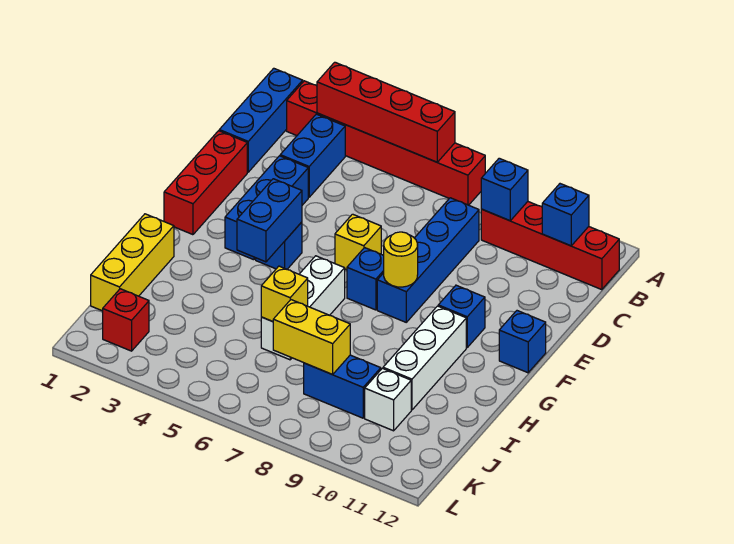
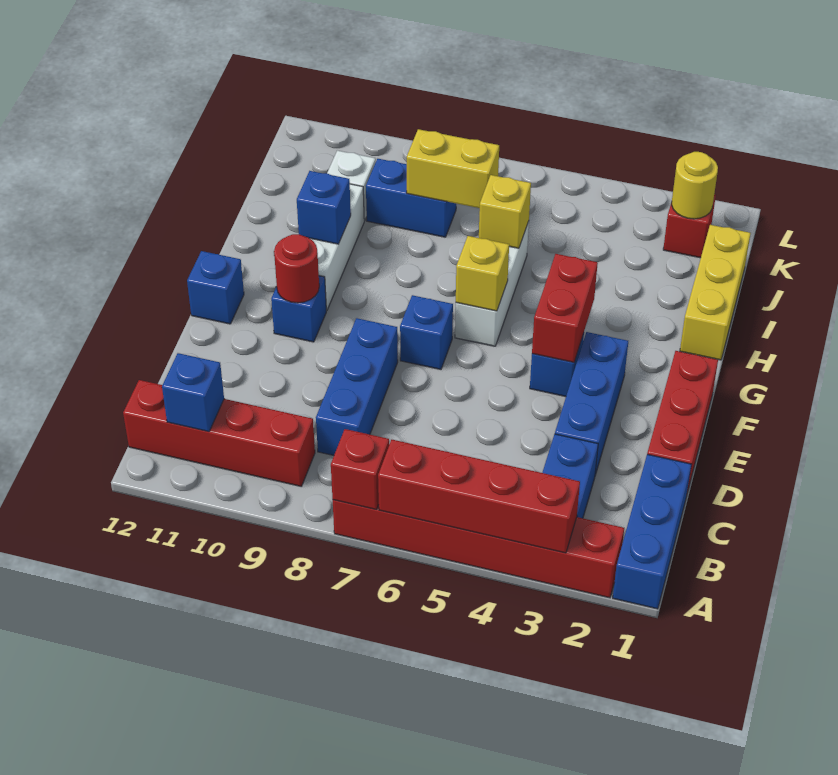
none -> red brick A7 level 2
blue brick B9 level 2 -> blue brick H10 level 2
blue brick C8:F8 level 1 -> blue brick C8:E8 level 1
yellow brick E6 level 1 -> yellow brick G6 level 2
blue brick F4:G4 level 2 -> red brick F4:G4 level 2
yellow round brick F8 level 2 -> yellow round brick K2 level 2
none -> red round brick F10 level 2

